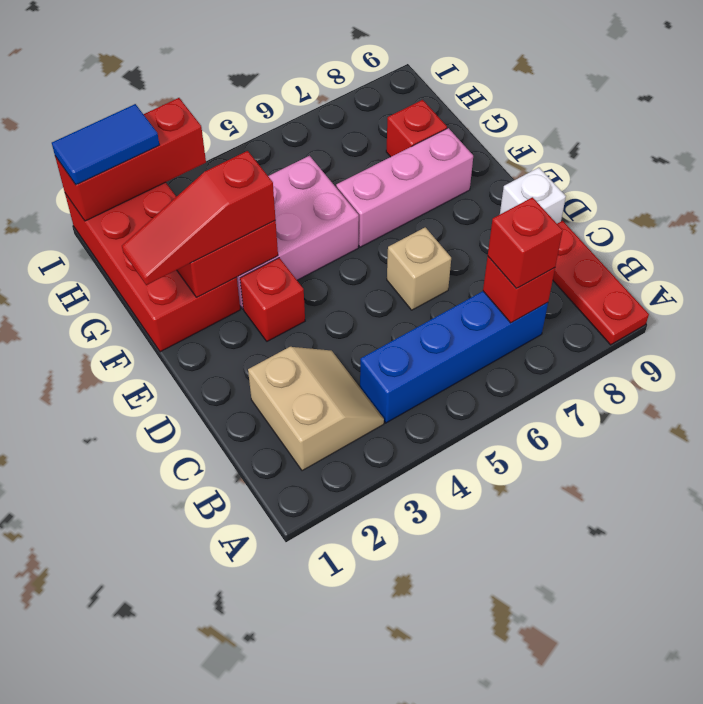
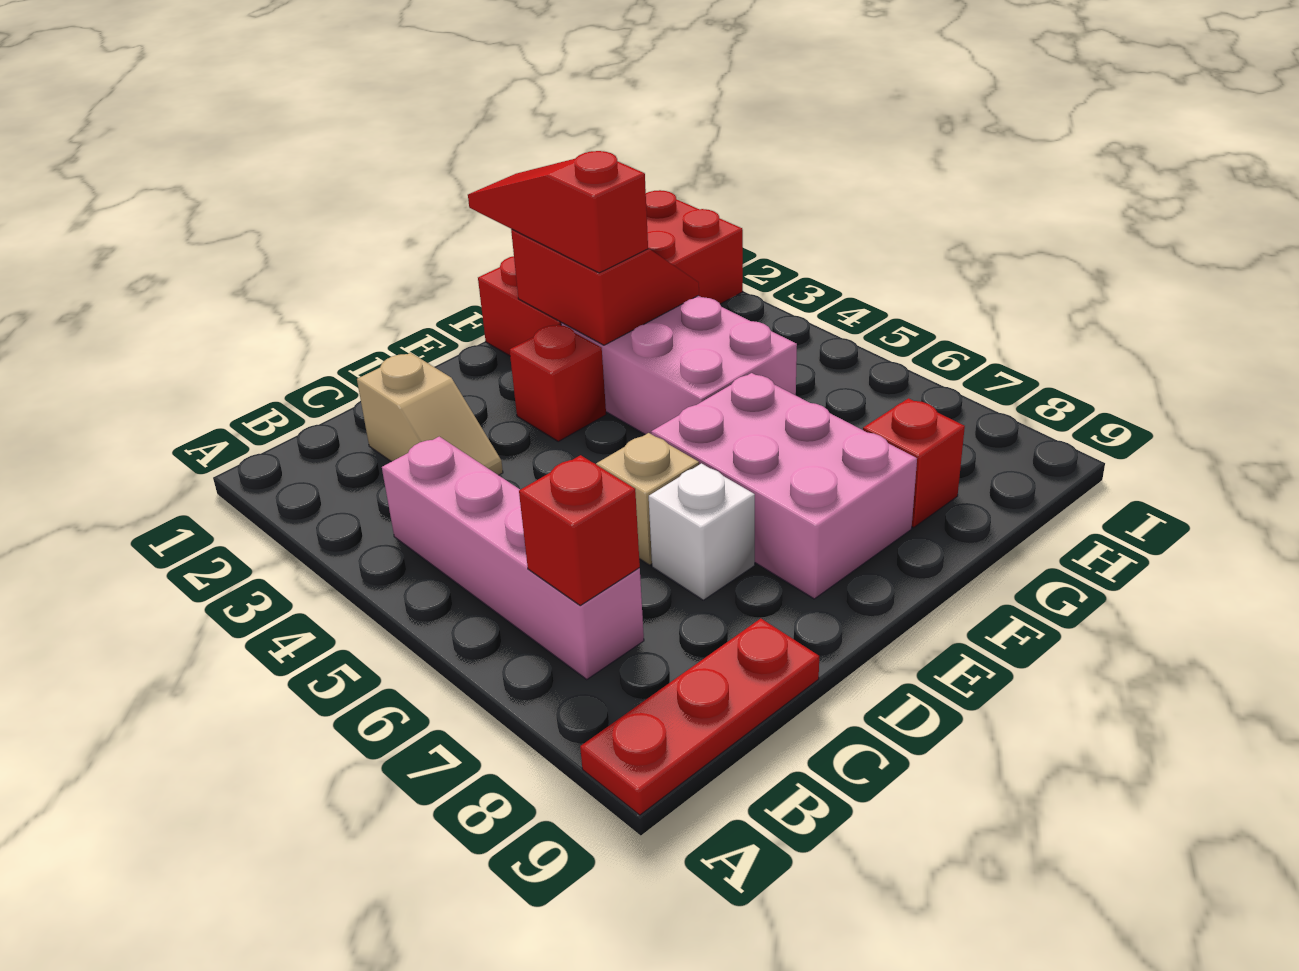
tan slope B2:C3 level 1 top 2 -> tan slope C2:C3 level 1 top 2
blue brick B4:B7 level 1 -> pink brick B4:B7 level 1
red brick B7 level 3 -> none
white brick D9 level 1 -> white brick D7 level 1
pink brick F6:F8 level 1 -> pink brick E6:F8 level 1
red brick I1:I3 level 2 -> none
blue tile I1:I2 level 3 -> none

